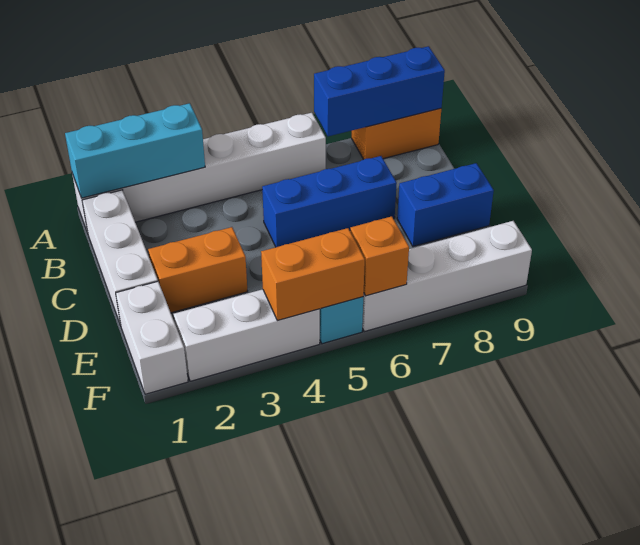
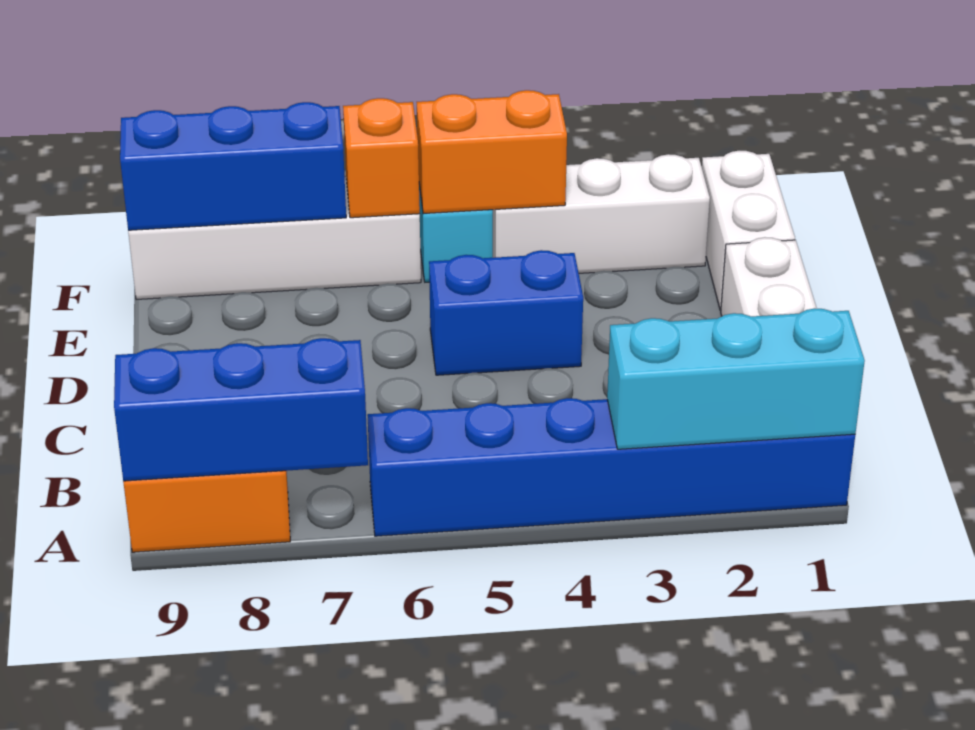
white brick A1:A6 level 1 -> blue brick A1:A6 level 1
blue brick C5:C7 level 1 -> blue brick F7:F9 level 2
orange brick D2:D3 level 1 -> none
blue brick D8:D9 level 1 -> blue brick D4:D5 level 1

